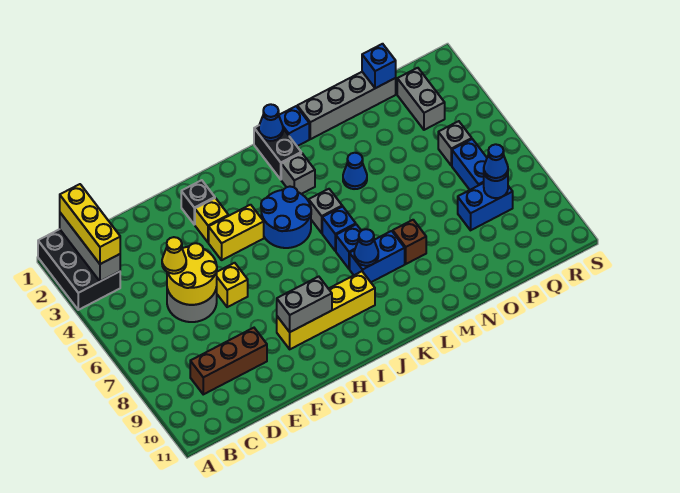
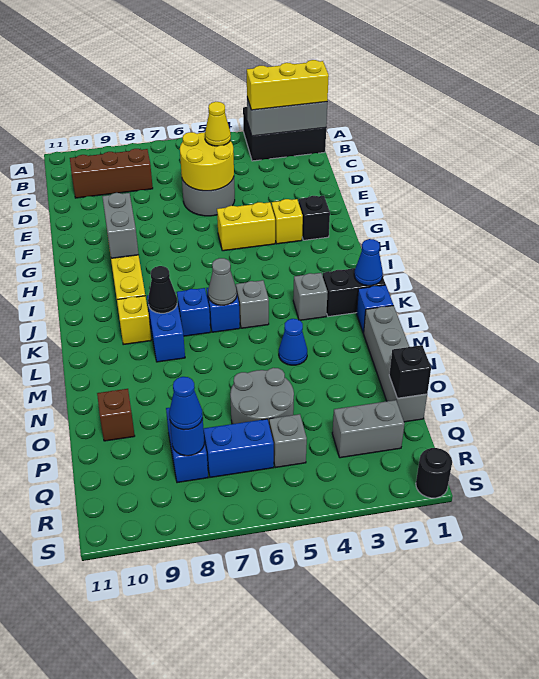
brown brick C9:E9 level 1 -> brown brick C8:C10 level 1
yellow brick F6 level 1 -> yellow brick K9 level 1
yellow brick G4:H4 level 1 -> yellow brick G4:G5 level 1
blue round brick I4:J5 level 1 -> none
none -> grey cone K6 level 2
blue cone K8 level 2 -> black cone K8 level 2
brown brick M8 level 1 -> brown brick O10 level 1
none -> grey round brick O5:P6 level 1
blue brick P1 level 2 -> black brick P1 level 2
none -> black round brick S1 level 1

